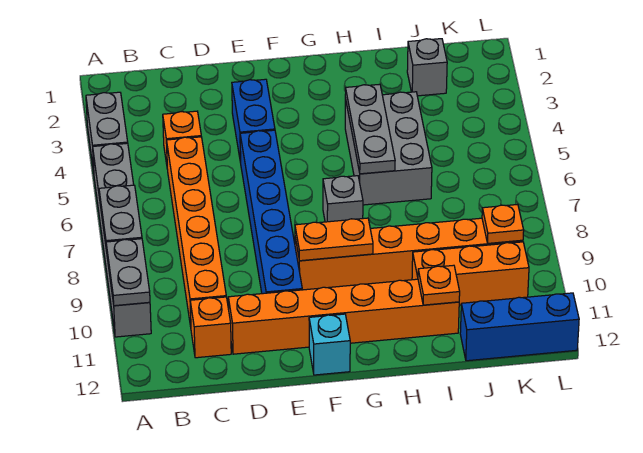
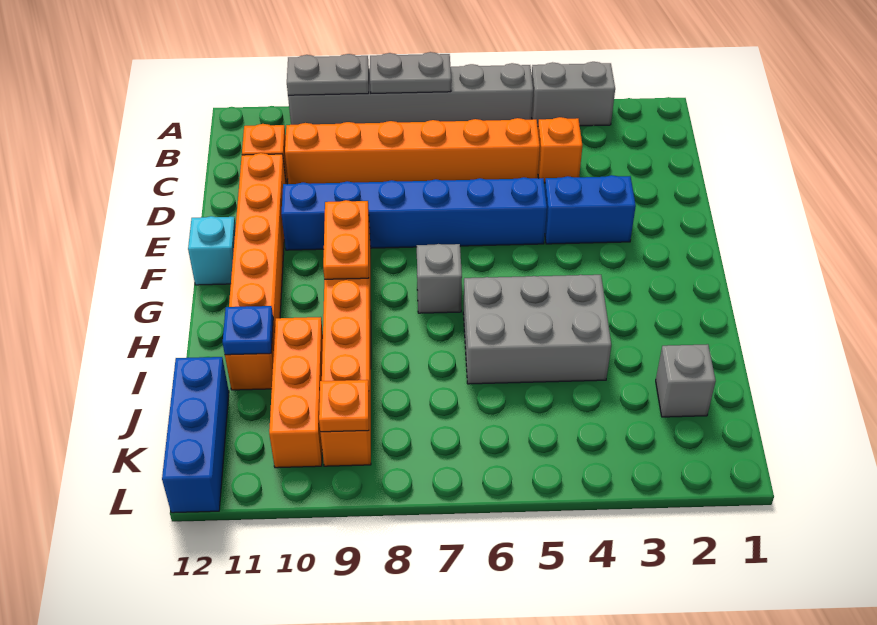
grey plate H4:H6 level 2 -> none
orange plate I11 level 2 -> blue plate I11 level 2

